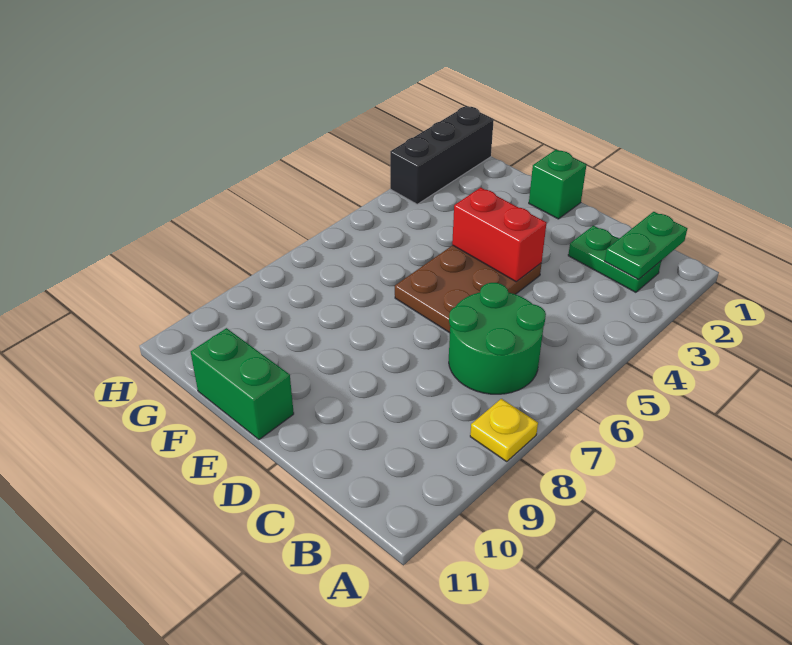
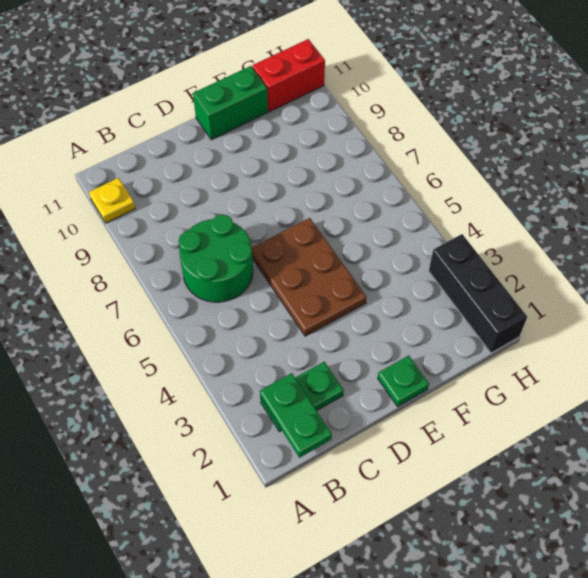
yellow plate A8 level 1 -> yellow plate A10 level 1
red brick D4:E4 level 2 -> red brick G11:H11 level 1
green brick E1 level 1 -> green plate E1 level 1

